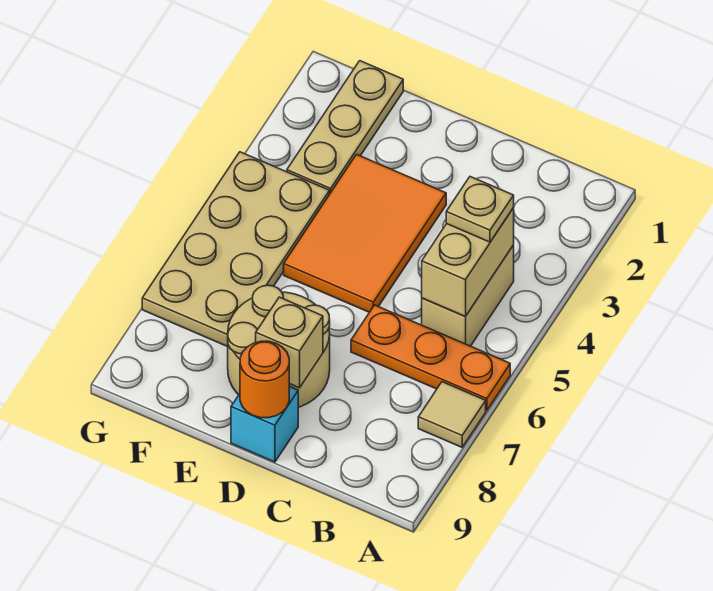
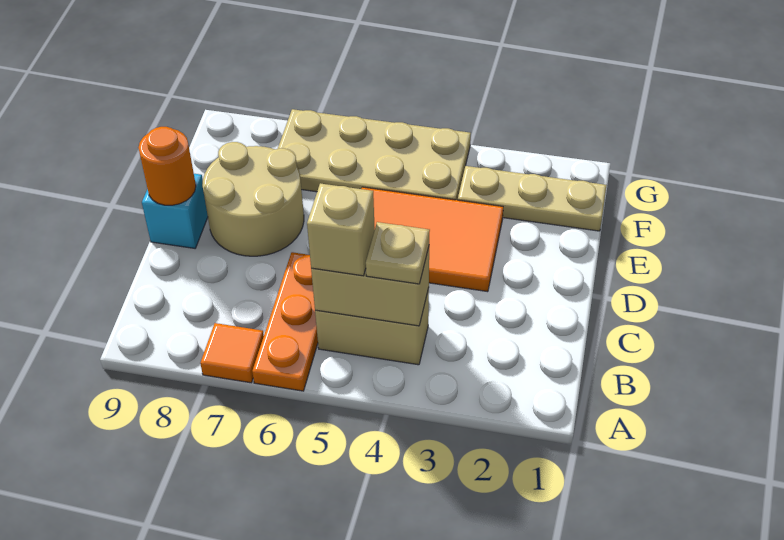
tan tile A7 level 1 -> orange tile A7 level 1
tan brick D8 level 2 -> tan brick B5 level 3

